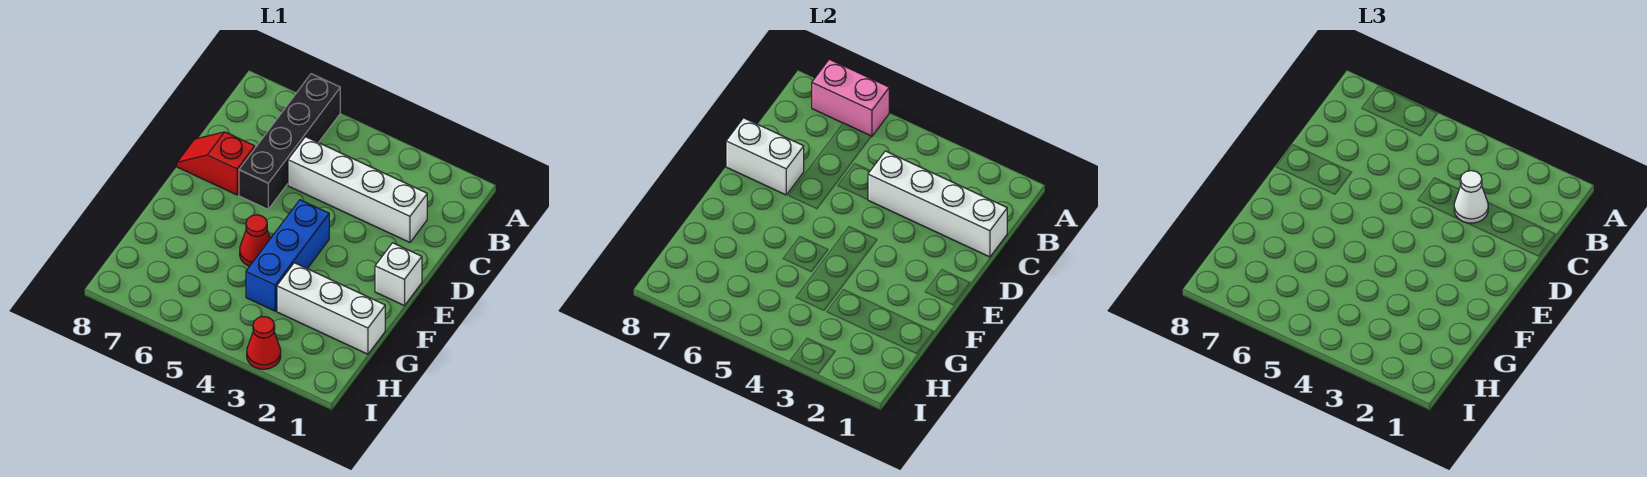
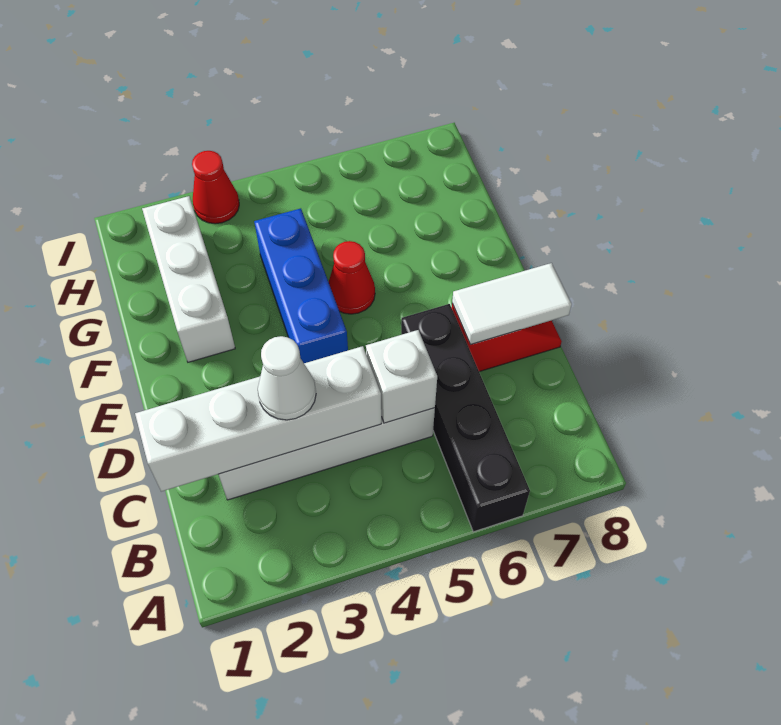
pink brick A6:A7 level 2 -> none
white brick D7:D8 level 2 -> white tile D7:D8 level 2
white brick E1 level 1 -> white brick C5 level 2
white brick G1:G3 level 1 -> white brick F2:H2 level 1

